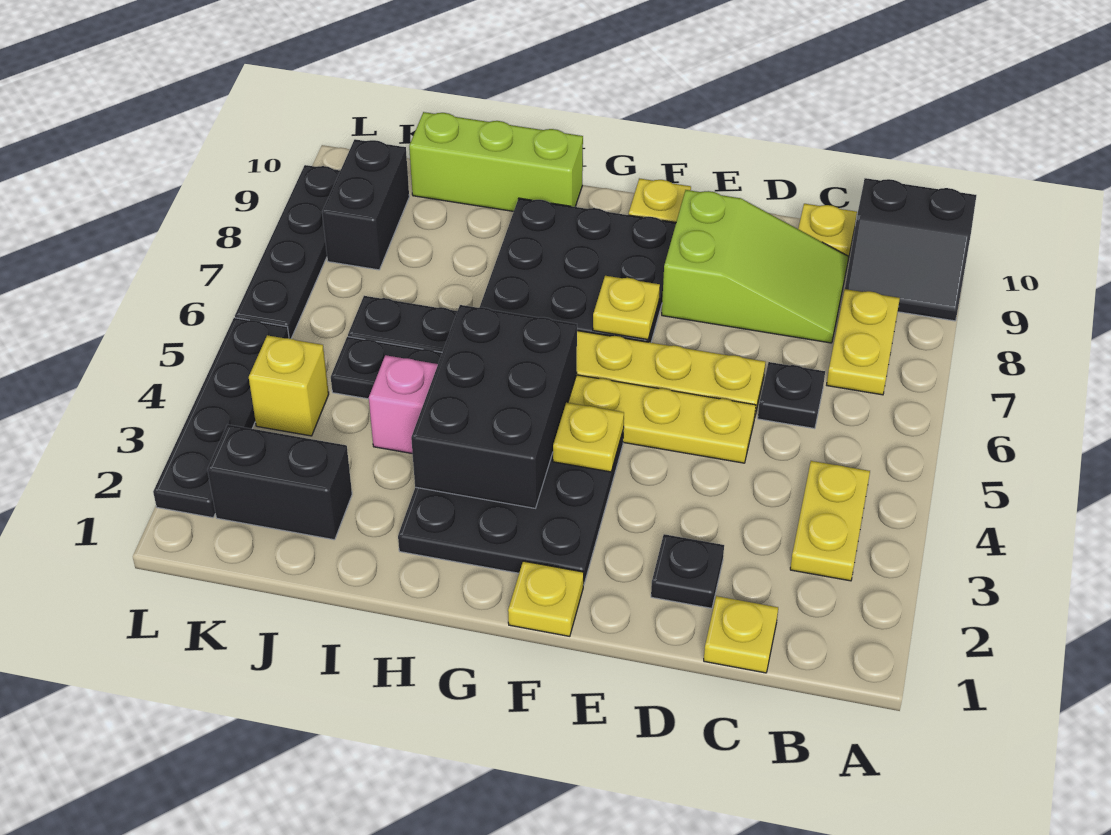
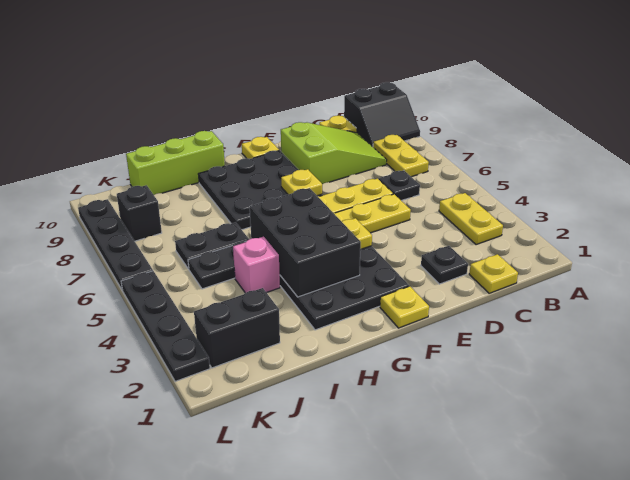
yellow brick K4 level 1 -> none
black brick K8:K9 level 1 -> black brick K8 level 1

